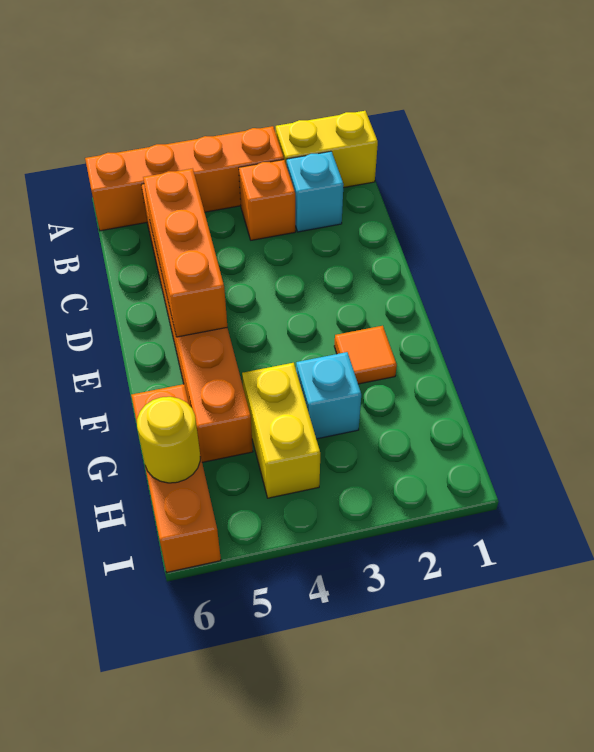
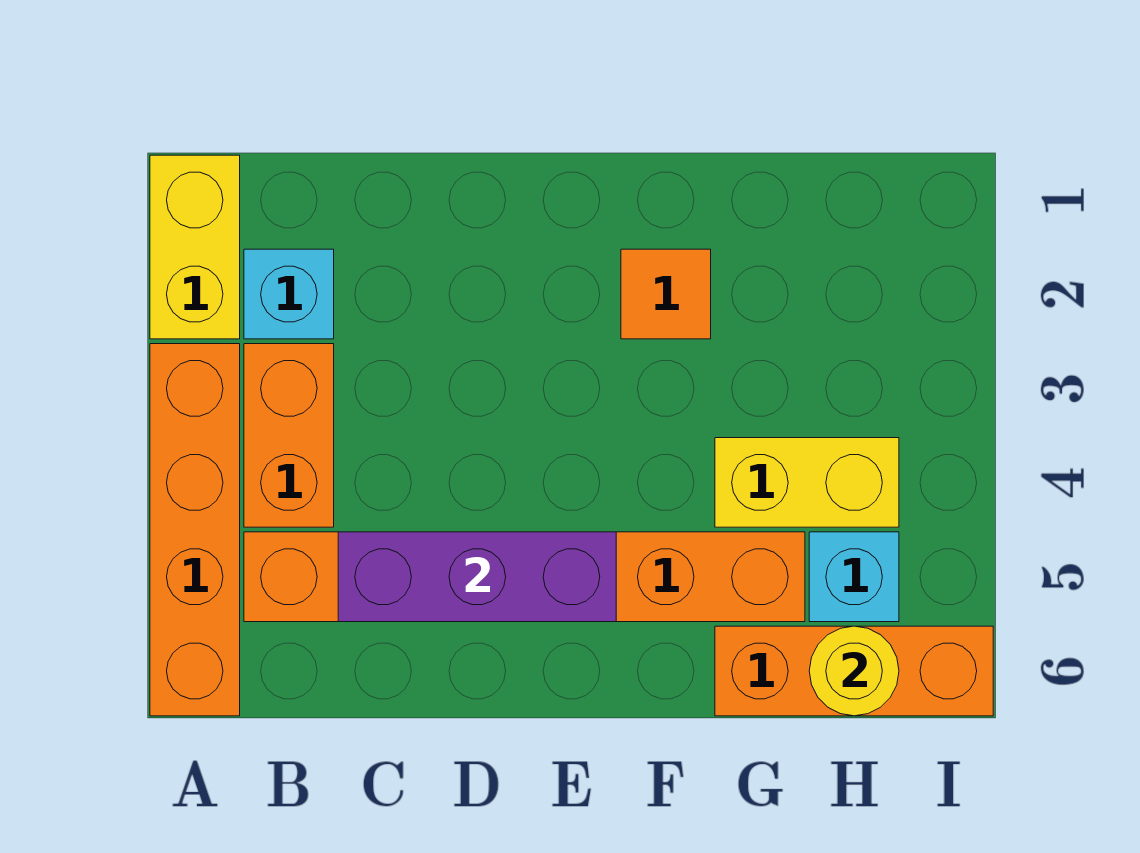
orange brick B3 level 1 -> orange brick B3:B4 level 1
orange brick C5:E5 level 2 -> purple brick C5:E5 level 2
cyan brick G3 level 1 -> cyan brick H5 level 1

